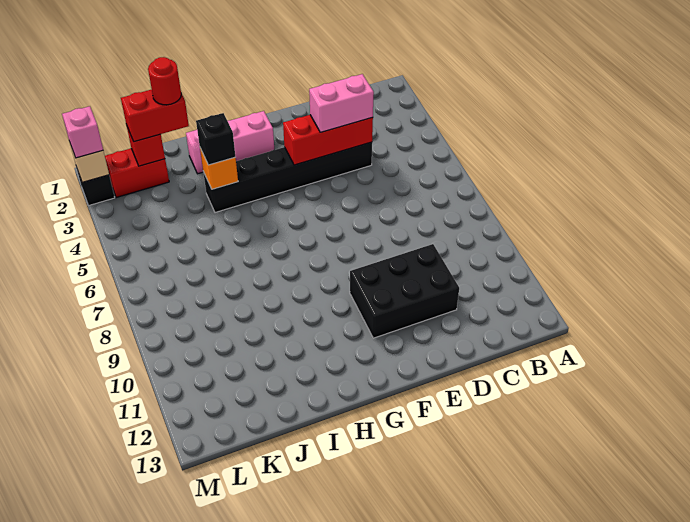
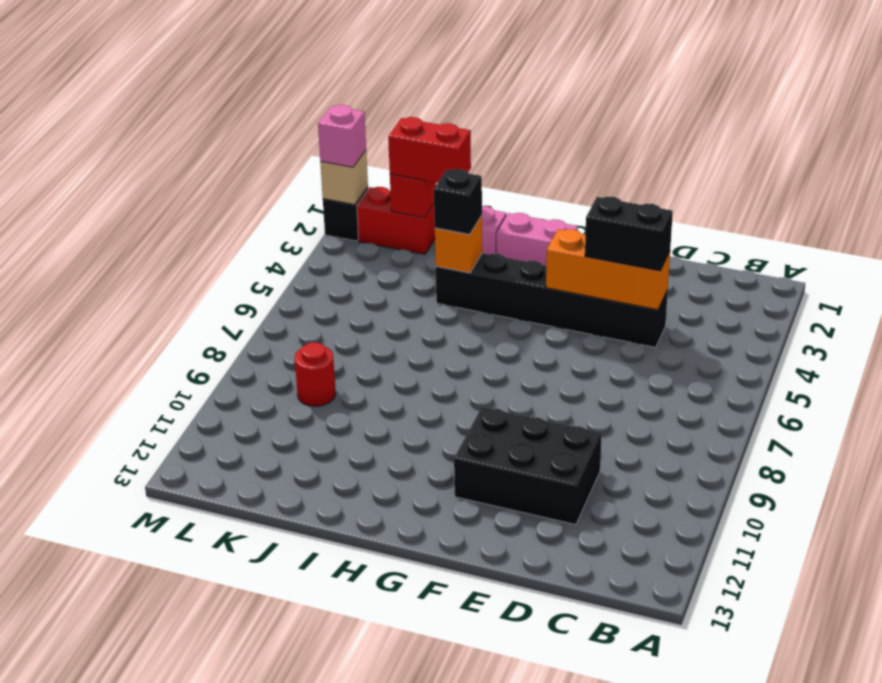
red brick D4:F4 level 2 -> orange brick D4:F4 level 2
pink brick D4:E4 level 3 -> black brick D4:E4 level 3
red round brick J2 level 4 -> red round brick K9 level 1

